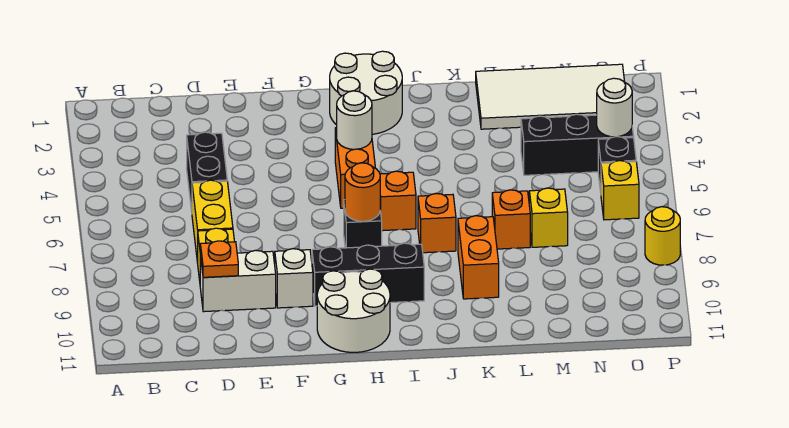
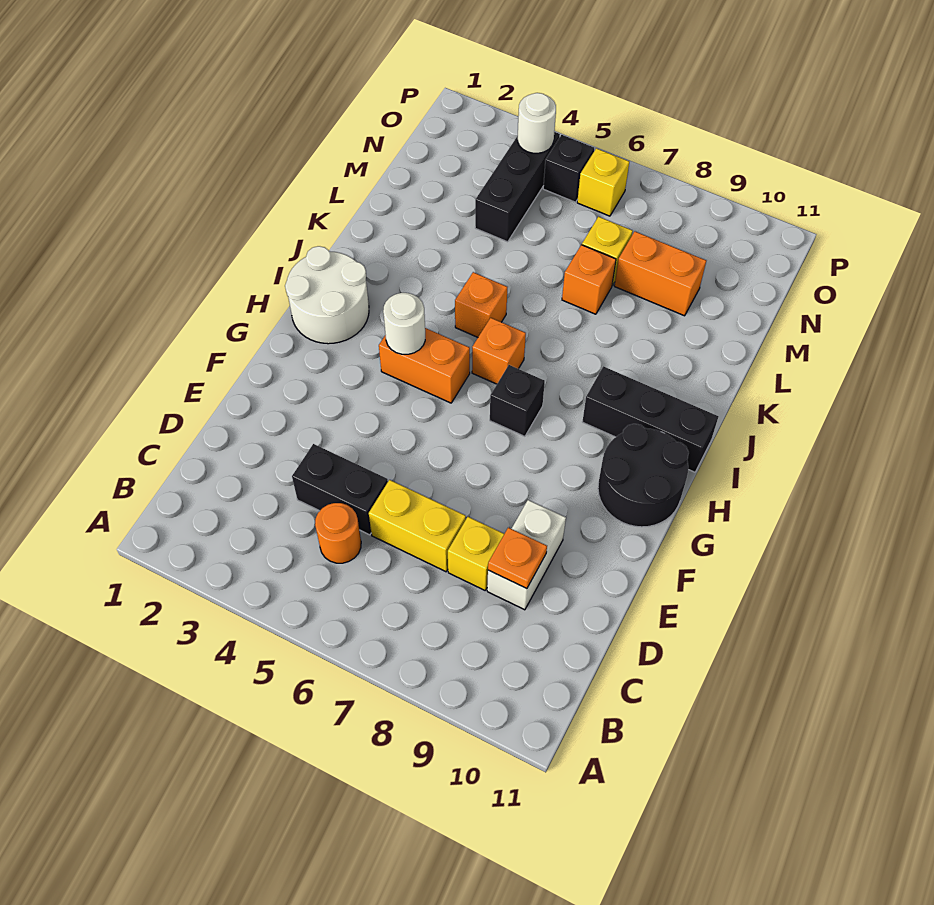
white brick F9 level 1 -> none
black brick G9:I9 level 1 -> black brick I9:I11 level 1
white round brick G10:H11 level 1 -> black round brick G10:H11 level 1
orange round brick H7 level 2 -> orange round brick C5 level 1
orange brick J7 level 1 -> orange brick J5 level 1
orange brick K8:K9 level 1 -> orange brick M8:M9 level 1
white tile L1:O2 level 1 -> none
yellow round brick P8 level 1 -> none

